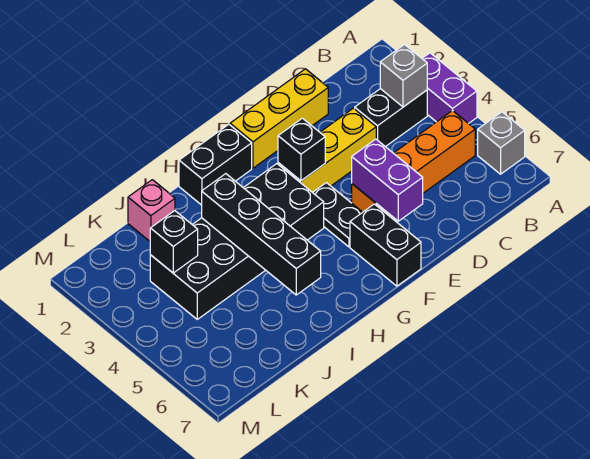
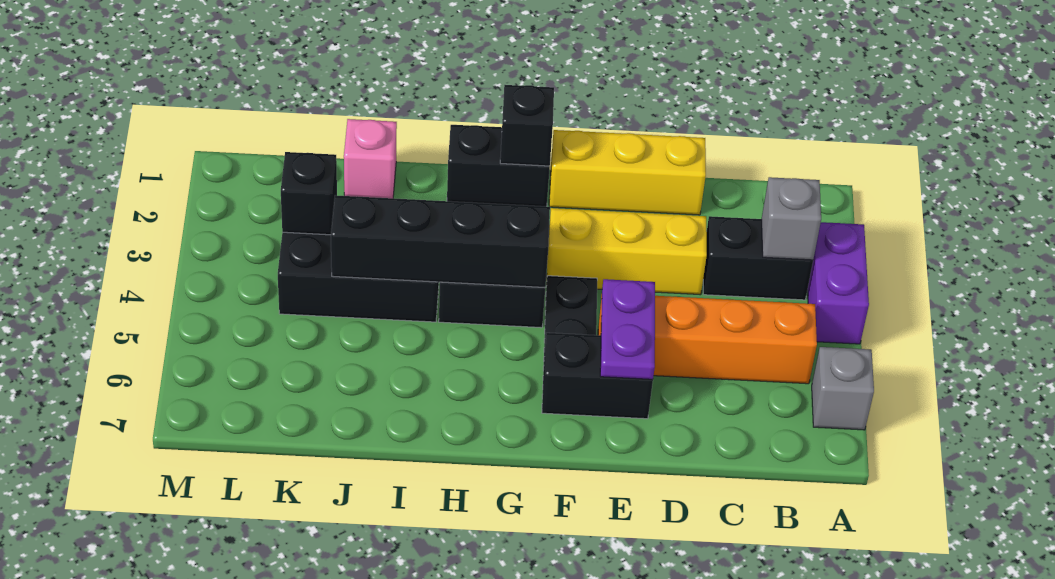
purple brick E5:E6 level 2 -> purple plate E5:E6 level 2
black brick F3 level 2 -> black brick G1 level 2
black brick F6:F7 level 1 -> black brick E6:F6 level 1
black brick I3:I6 level 2 -> black brick G4:J4 level 2

